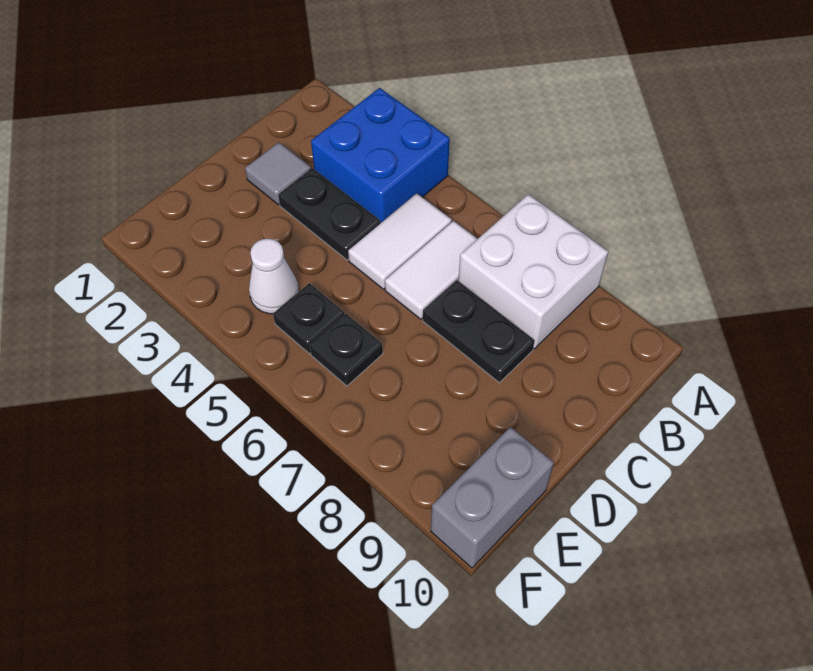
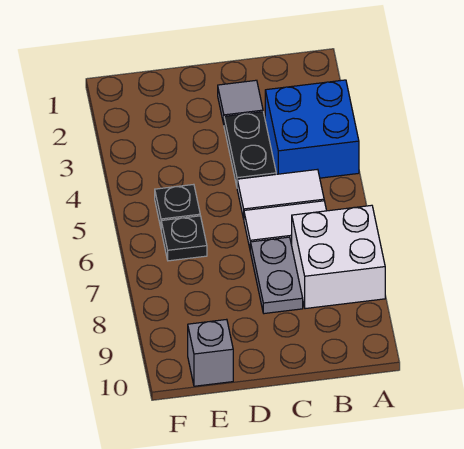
black plate C7:C8 level 1 -> grey plate C7:C8 level 1
white cone E4 level 1 -> none
grey brick E10:F10 level 1 -> grey brick E10 level 1

